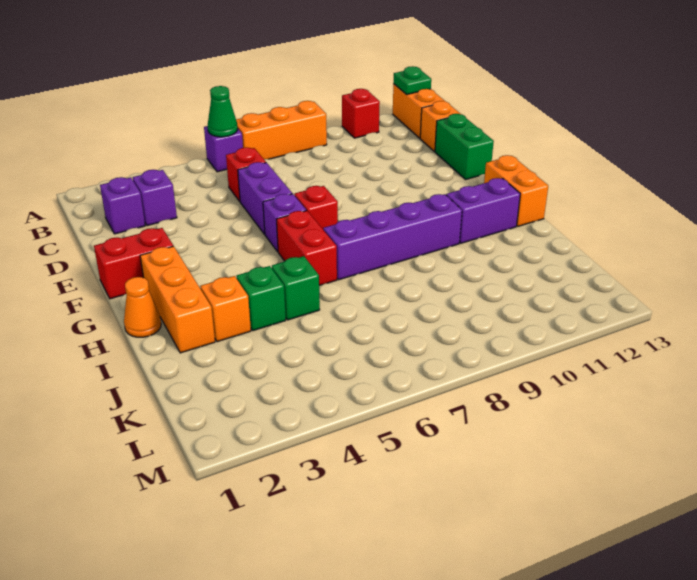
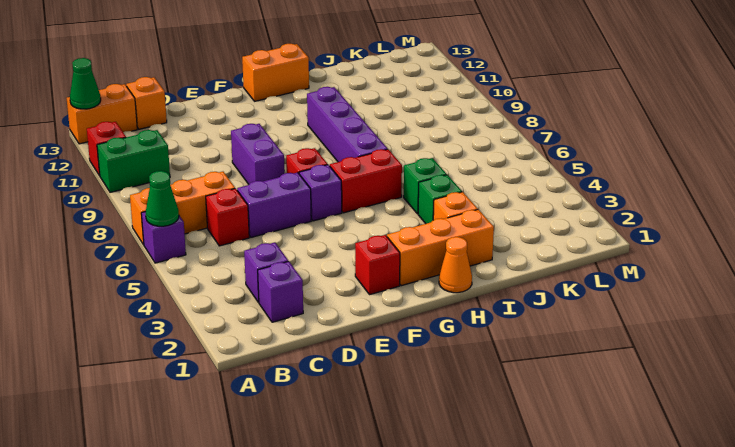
orange brick A7:A9 level 1 -> orange brick A7:C7 level 1
green plate A13 level 2 -> green cone A13 level 2
green brick D13:E13 level 1 -> green brick A10:B10 level 1
red brick F1:F2 level 1 -> red brick F2 level 1
purple brick H11:H12 level 1 -> purple brick E8:E9 level 1

